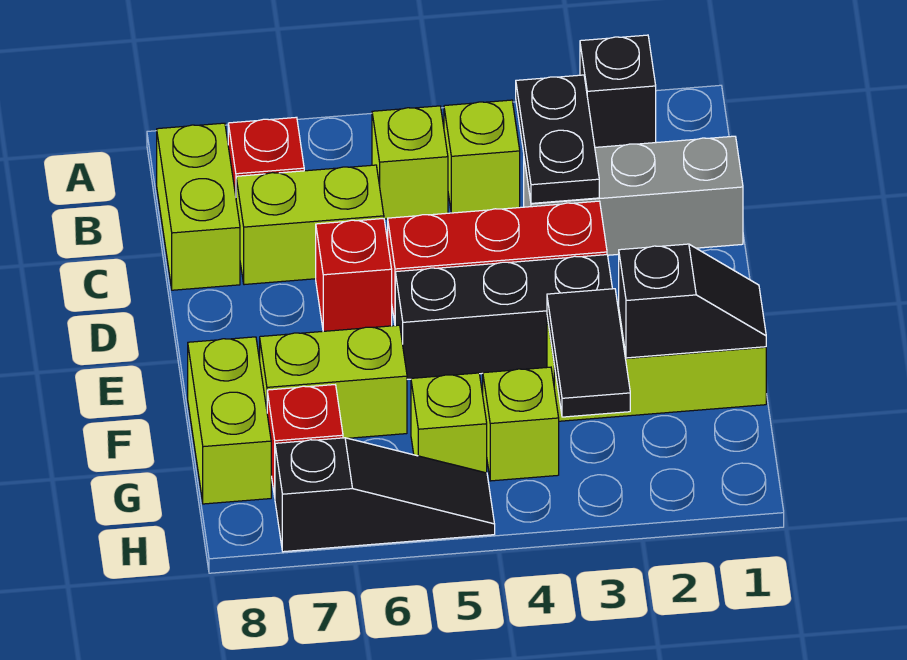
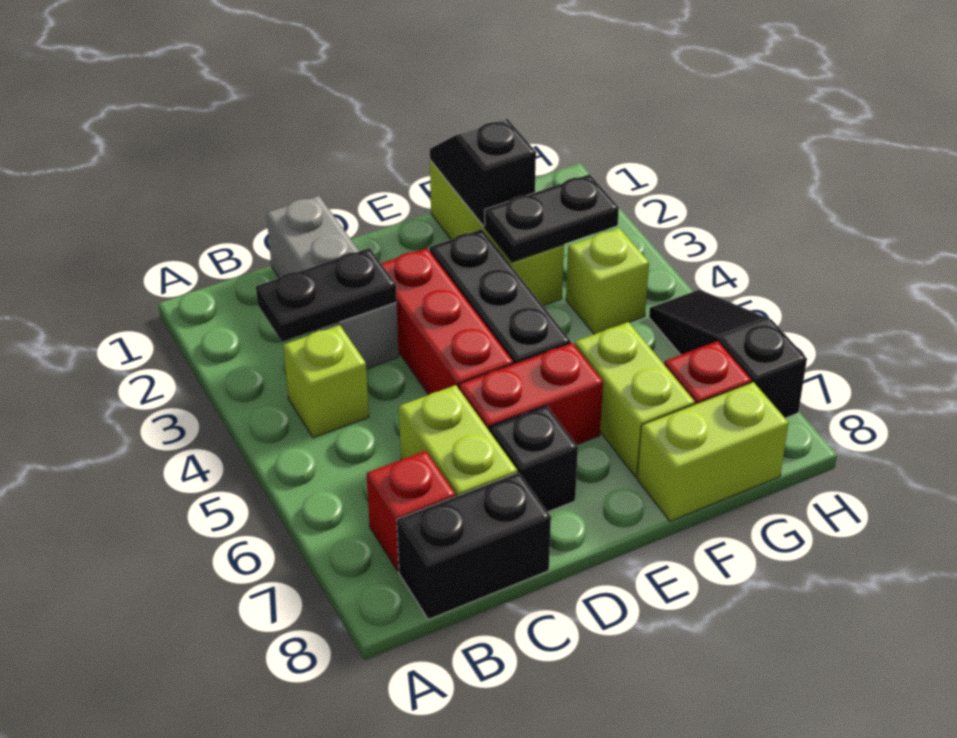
black brick A2 level 1 -> black brick D7 level 1
lime brick B5 level 1 -> none
lime brick B8:C8 level 1 -> black brick B8:C8 level 1
red brick D6 level 1 -> red brick D6:E6 level 1
black tile F3:G3 level 2 -> black plate F3:G3 level 2
lime brick G5 level 1 -> none

